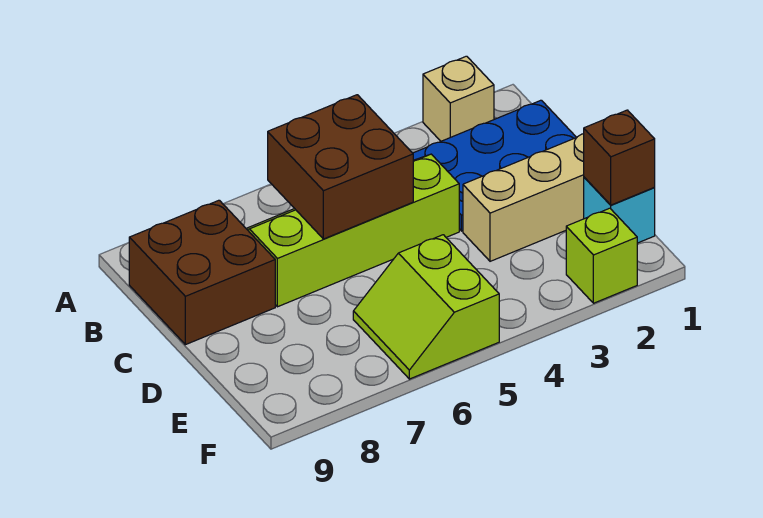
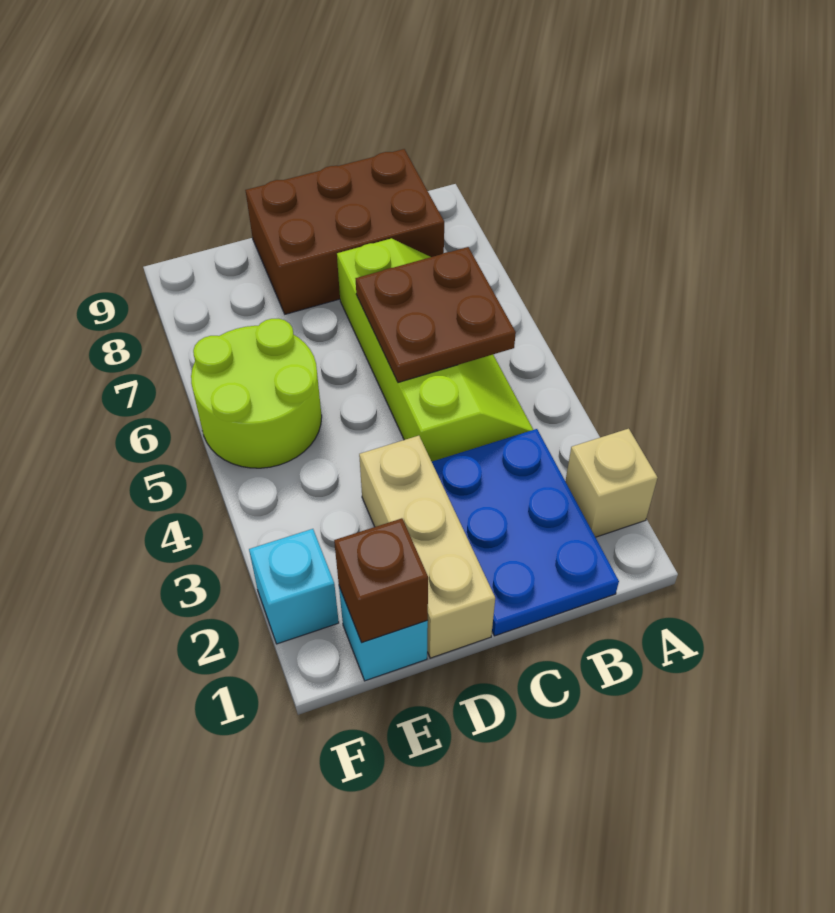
brown brick B5:C6 level 2 -> brown plate B5:C6 level 2
brown brick B8:C9 level 1 -> brown brick B8:D9 level 1
lime slope E5:F6 level 1 top 5 -> lime round brick E5:F6 level 1
lime brick F2 level 1 -> cyan brick F2 level 1

